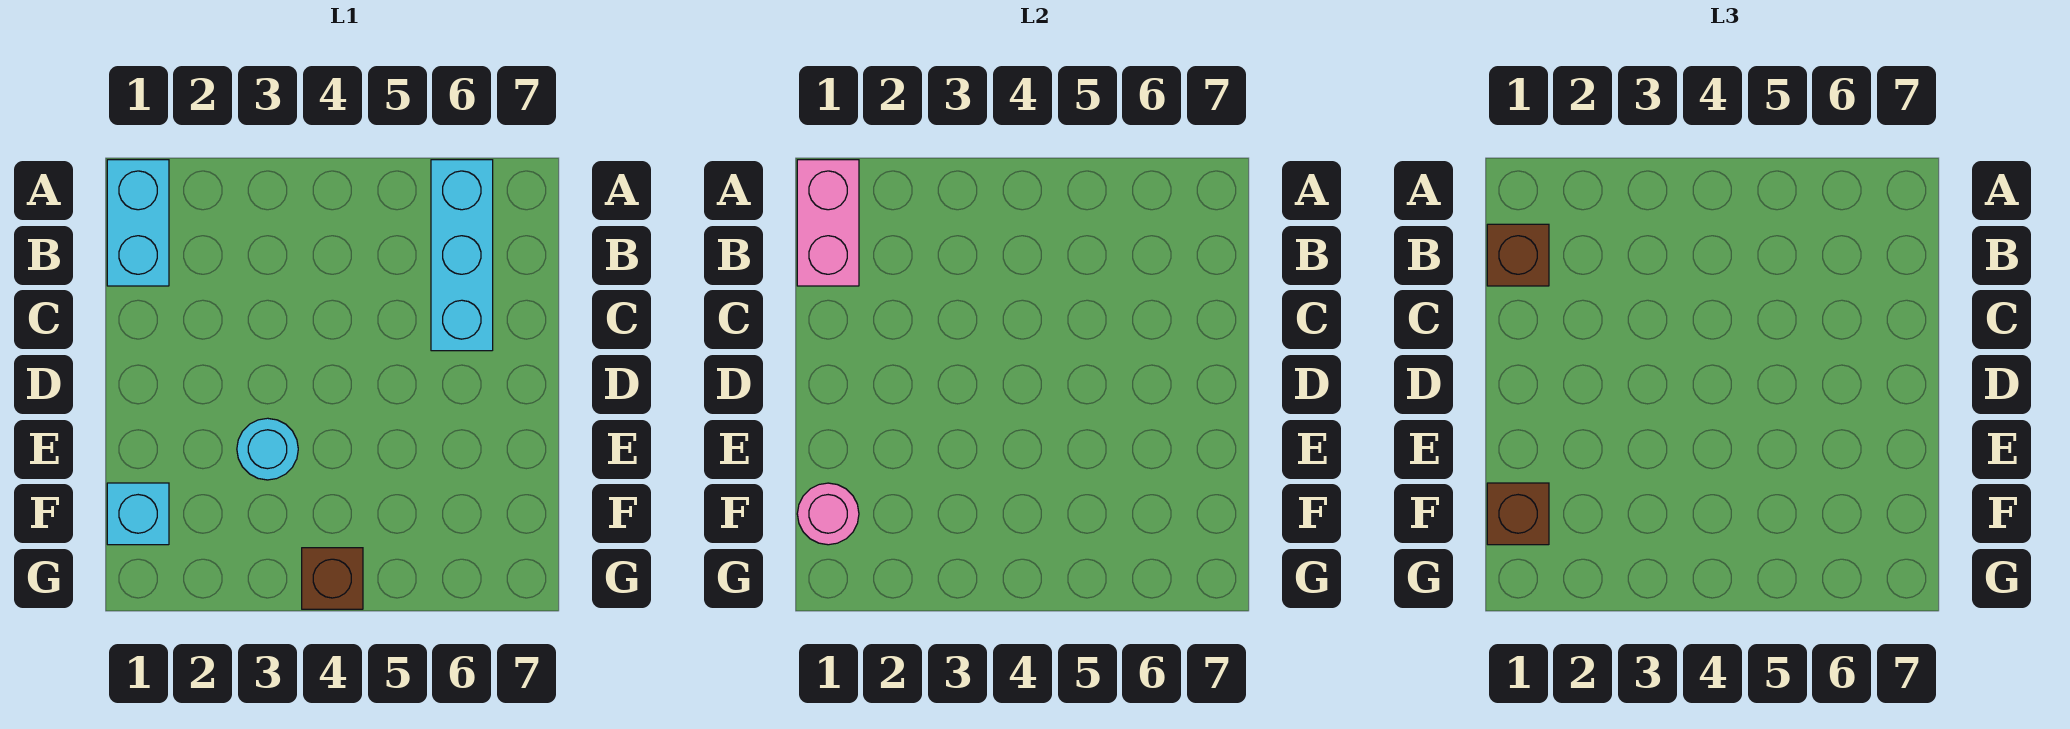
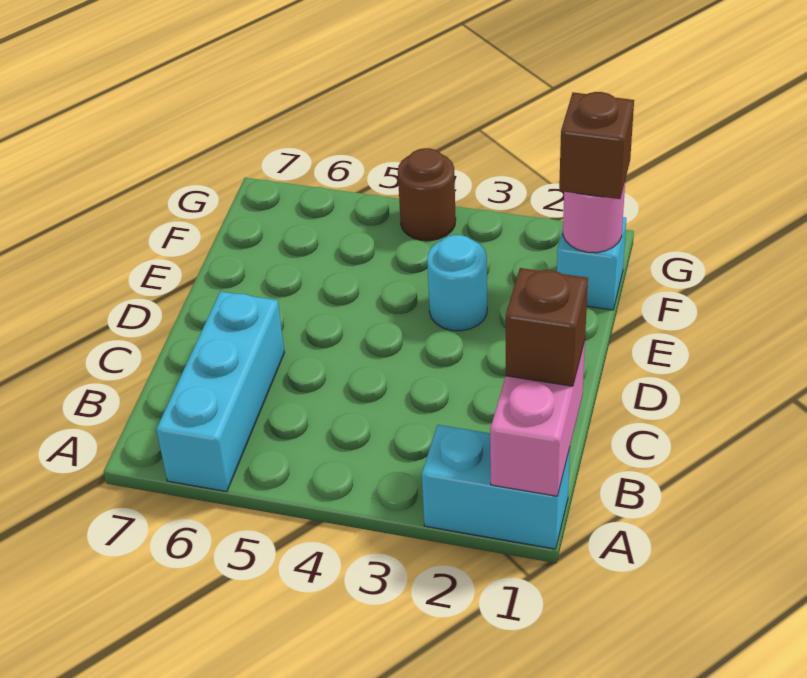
cyan brick A1:B1 level 1 -> cyan brick A1:A2 level 1
brown brick G4 level 1 -> brown round brick G4 level 1

